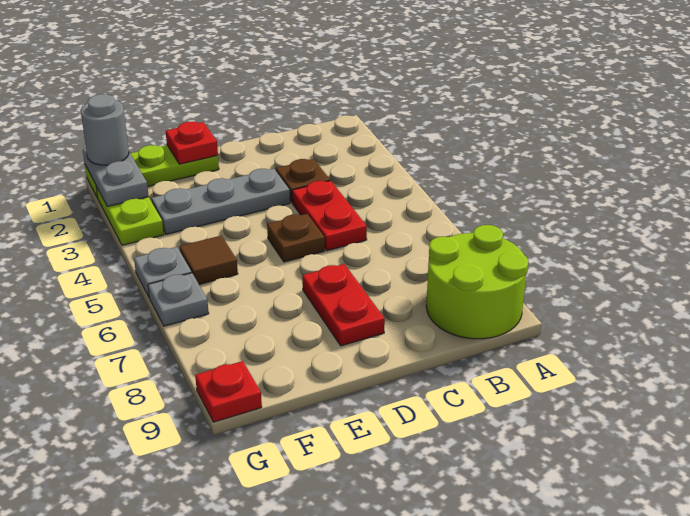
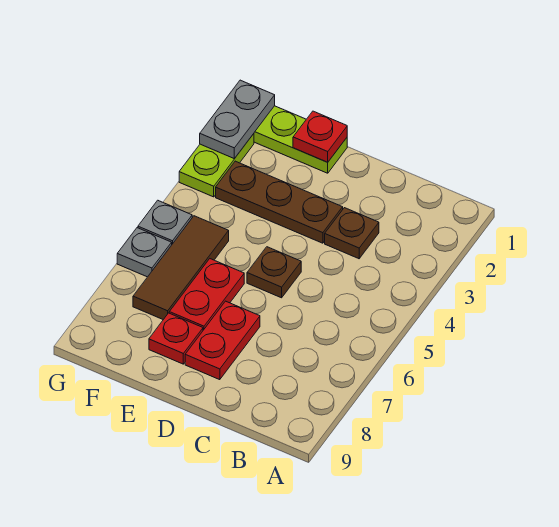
lime round brick A8:B9 level 1 -> none
red plate C4:C5 level 1 -> red plate E6:E7 level 1
grey plate D3:F3 level 1 -> brown plate D3:F3 level 1
brown tile F5 level 1 -> brown tile F5:F7 level 1
grey round brick G1 level 3 -> none
red plate G9 level 1 -> red plate E8 level 1

